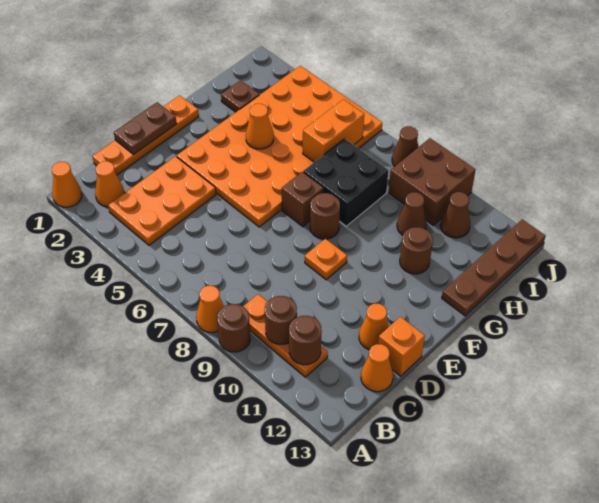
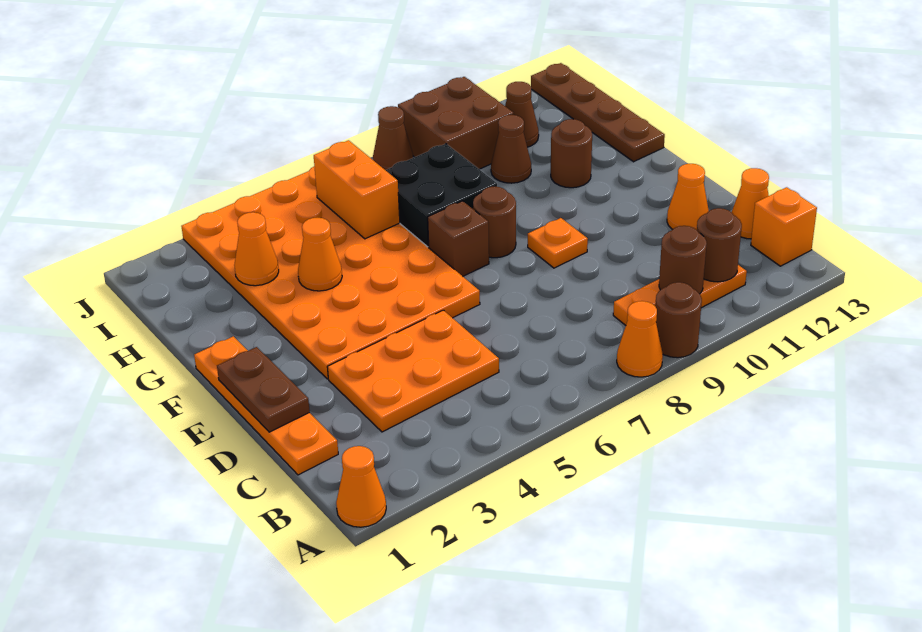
orange cone B2 level 1 -> orange cone H3 level 2
orange plate B3:D4 level 1 -> orange plate C3:D5 level 1
orange brick D13 level 1 -> orange brick B13 level 1
brown plate H2 level 1 -> none

